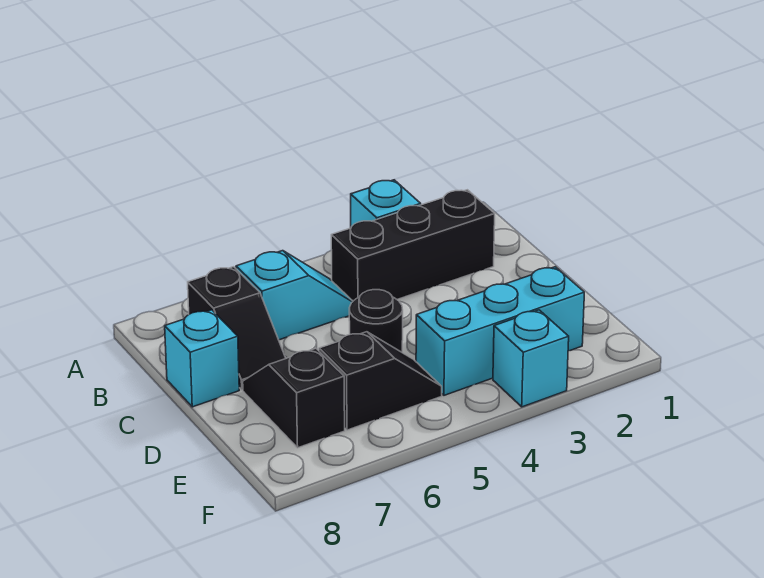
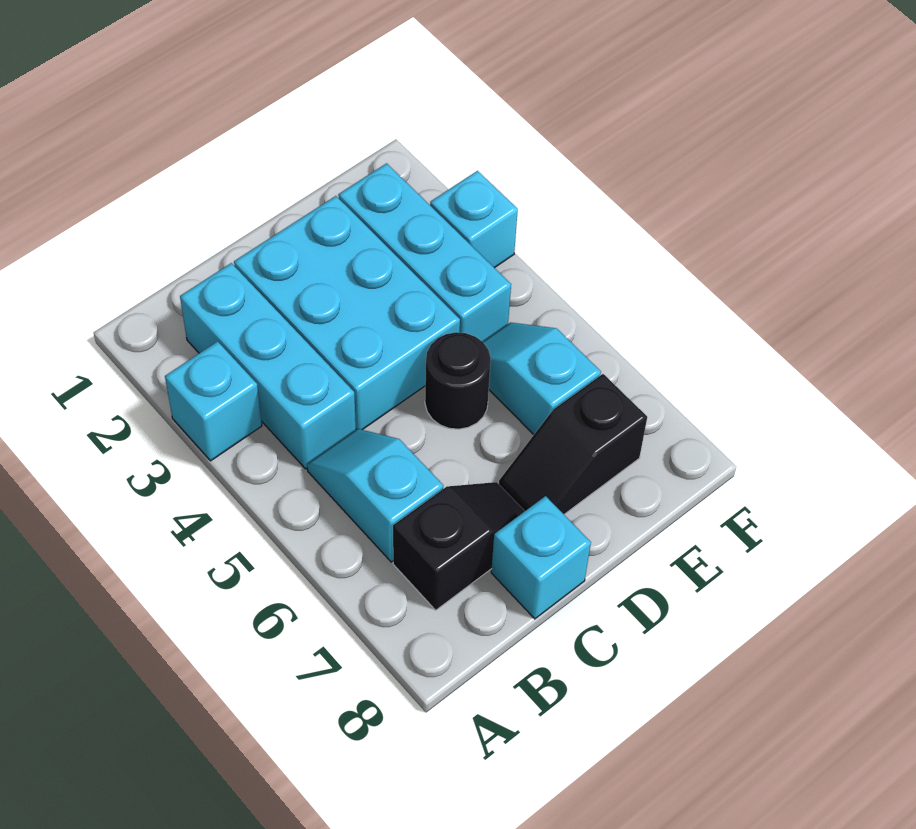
black brick B2:B4 level 1 -> cyan brick B2:B4 level 1
none -> cyan brick C2:D4 level 1
black slope E5:E6 level 1 top 6 -> cyan slope E5:E6 level 1 top 6

